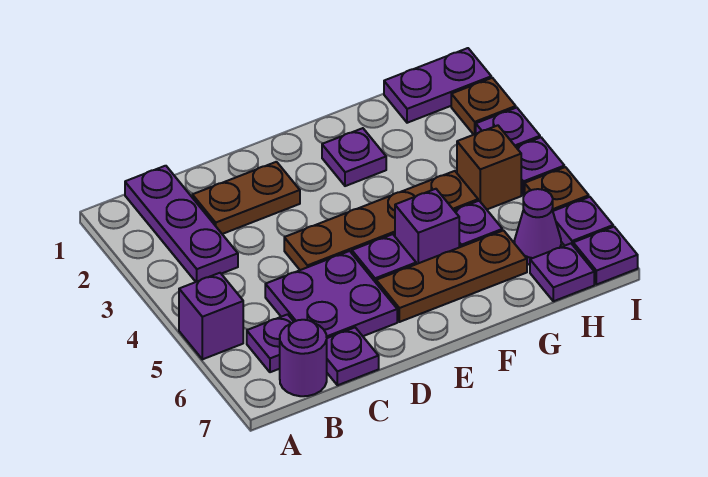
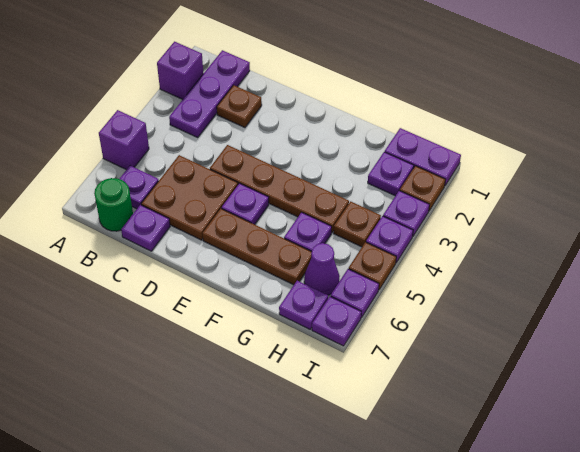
purple round brick B7 level 1 -> green round brick B7 level 1
brown plate C2:D2 level 1 -> brown plate C2 level 1
purple plate C5:D6 level 1 -> brown plate C5:D6 level 1
purple plate F2 level 1 -> purple plate H2 level 1
purple brick F5 level 1 -> purple brick A2 level 1
brown brick H4 level 1 -> brown plate H4 level 1

